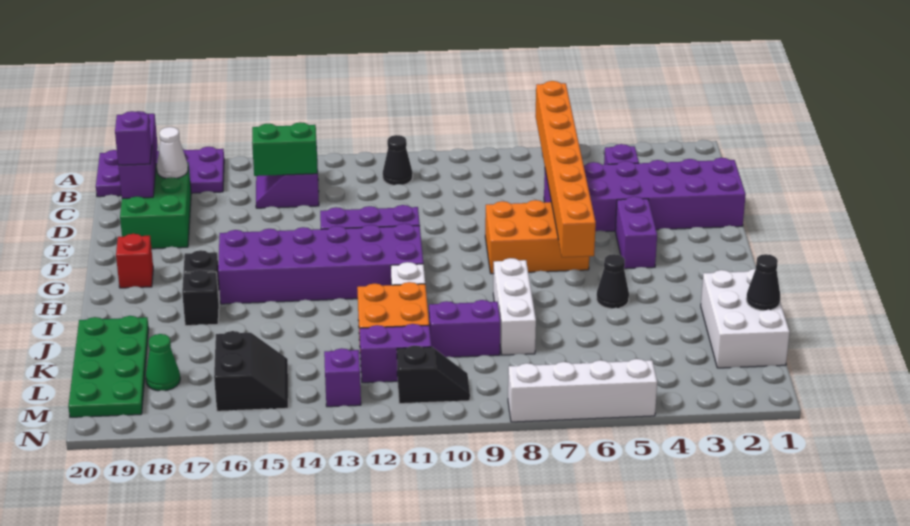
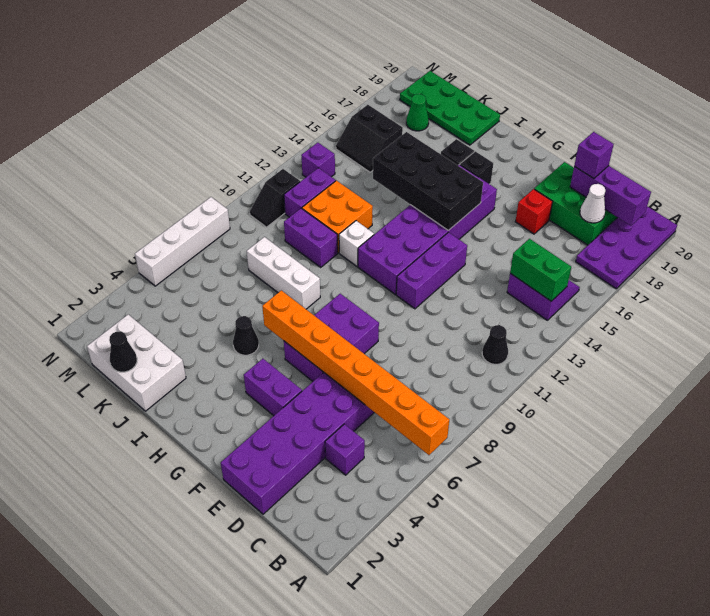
green brick C14:C15 level 2 -> green brick B14:C14 level 2
orange brick F6:G8 level 1 -> purple brick F6:G8 level 1
none -> black brick G14:J15 level 2
red brick G19 level 1 -> red brick E17 level 1
purple brick K9:K10 level 1 -> purple brick J10:K10 level 1

